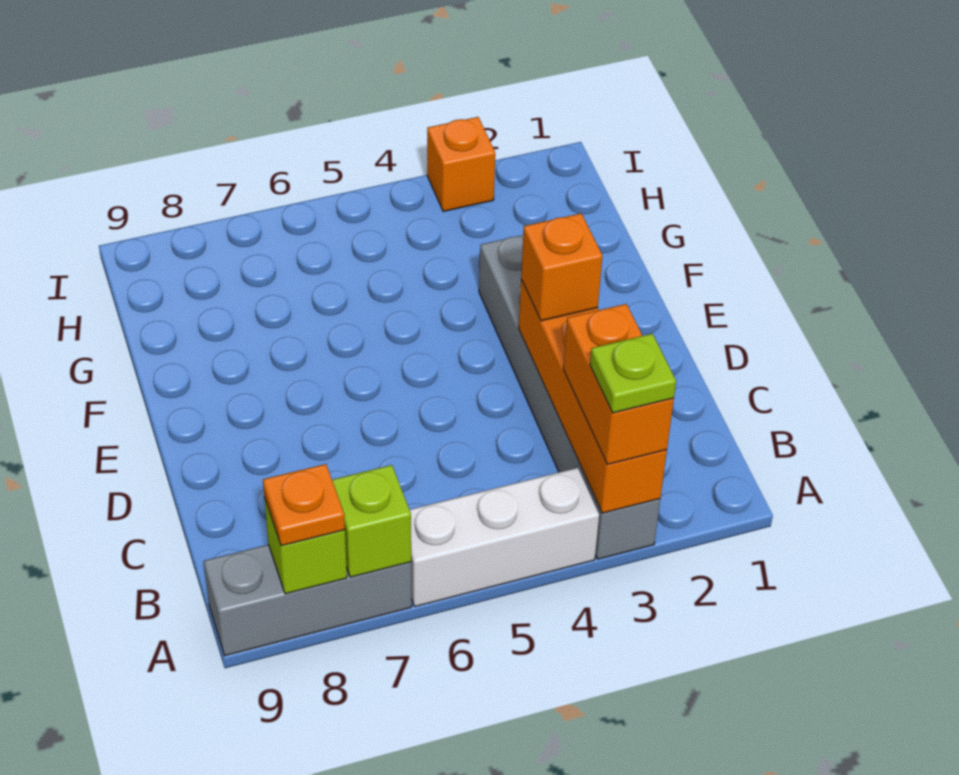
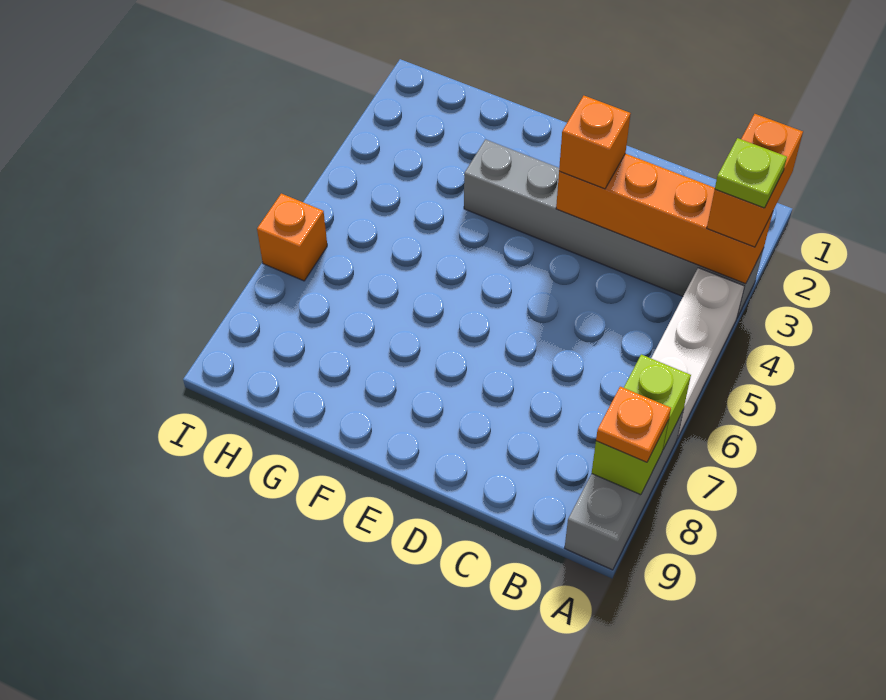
orange brick A3:B3 level 3 -> orange brick A2:A3 level 3
orange brick I3 level 1 -> orange brick I6 level 1

